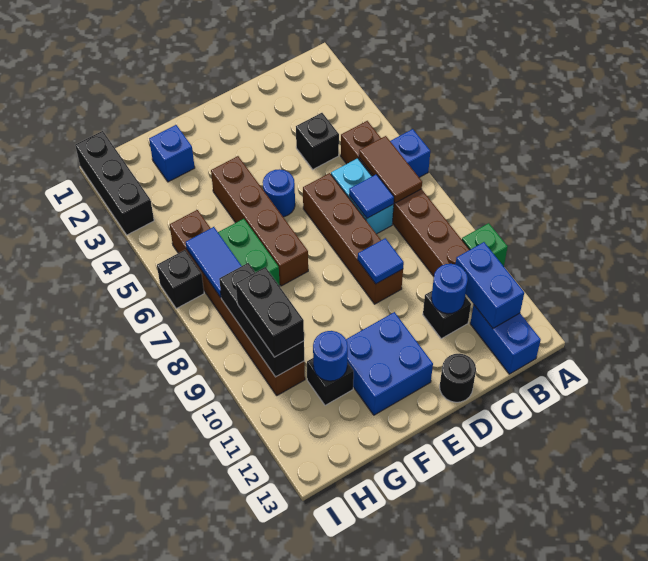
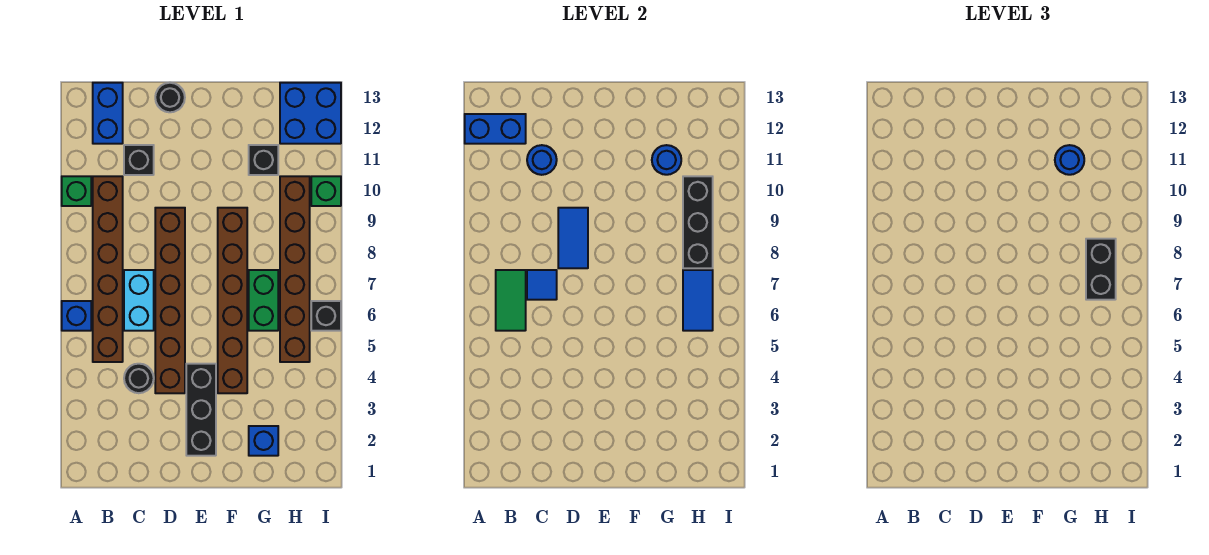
brown tile B6:B7 level 2 -> green tile B6:B7 level 2
blue brick B11:B12 level 2 -> blue brick A12:B12 level 2
black brick C4 level 1 -> black round brick C4 level 1
brown brick D6:D9 level 1 -> brown brick D4:D9 level 1
blue tile D9 level 2 -> blue tile D8:D9 level 2
blue round brick E5 level 1 -> blue round brick G11 level 3
blue brick E11:F12 level 1 -> blue brick H12:I13 level 1
brown brick F4:F7 level 1 -> brown brick F4:F9 level 1
black brick H9:H10 level 3 -> black brick H7:H8 level 3
black brick I1:I3 level 1 -> black brick E2:E4 level 1
none -> green brick I10 level 1

